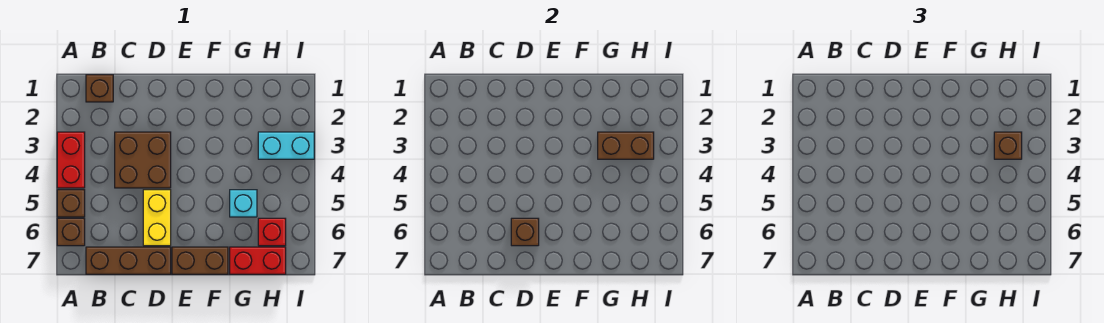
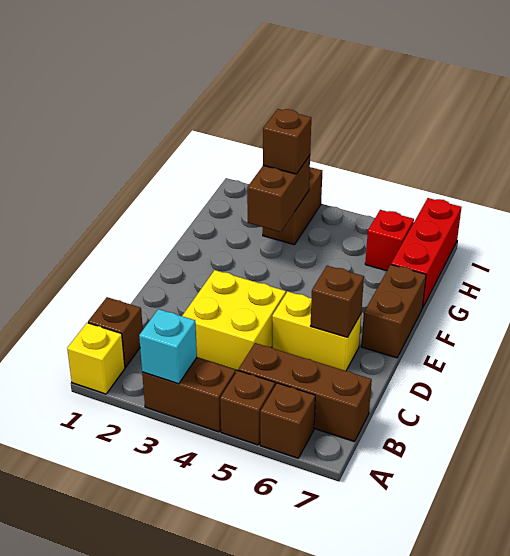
none -> yellow brick A1 level 1
red brick A3:A4 level 1 -> brown brick A3:A4 level 1
brown brick B7:D7 level 1 -> brown brick B5:B7 level 1
brown brick C3:D4 level 1 -> yellow brick C3:D4 level 1
cyan brick G5 level 1 -> cyan brick A3 level 2
red brick G7:H7 level 1 -> red brick G7:I7 level 1
cyan brick H3:I3 level 1 -> brown brick H3:I3 level 1

